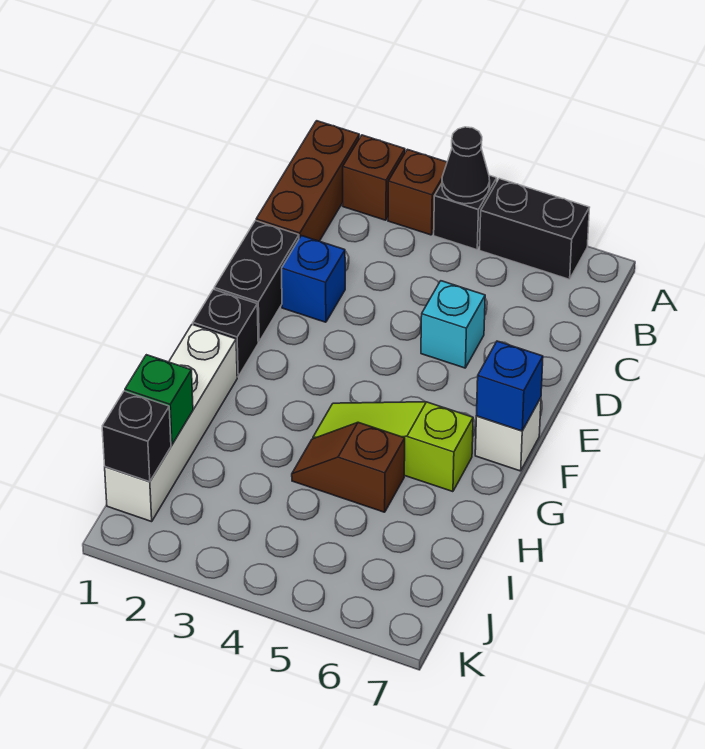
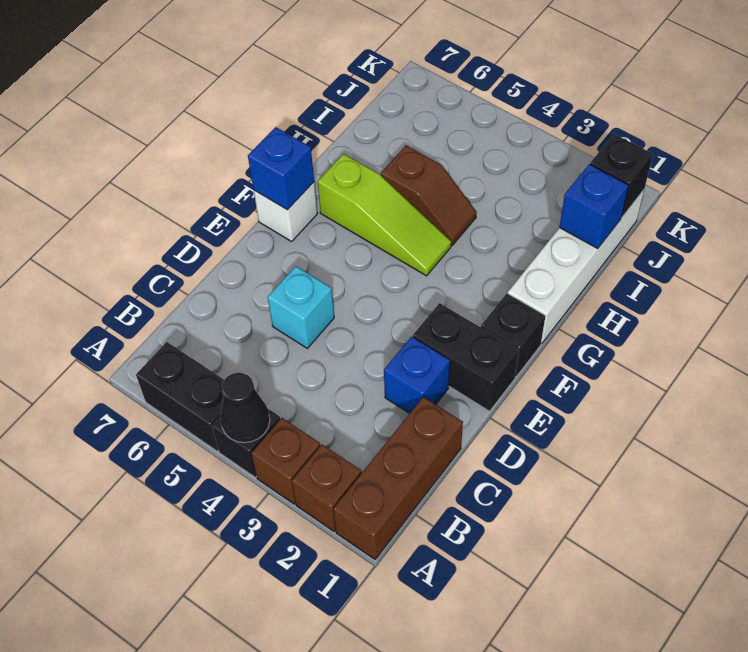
black brick D1:E1 level 1 -> black brick E1:E2 level 1
green brick I1 level 2 -> blue brick I1 level 2

